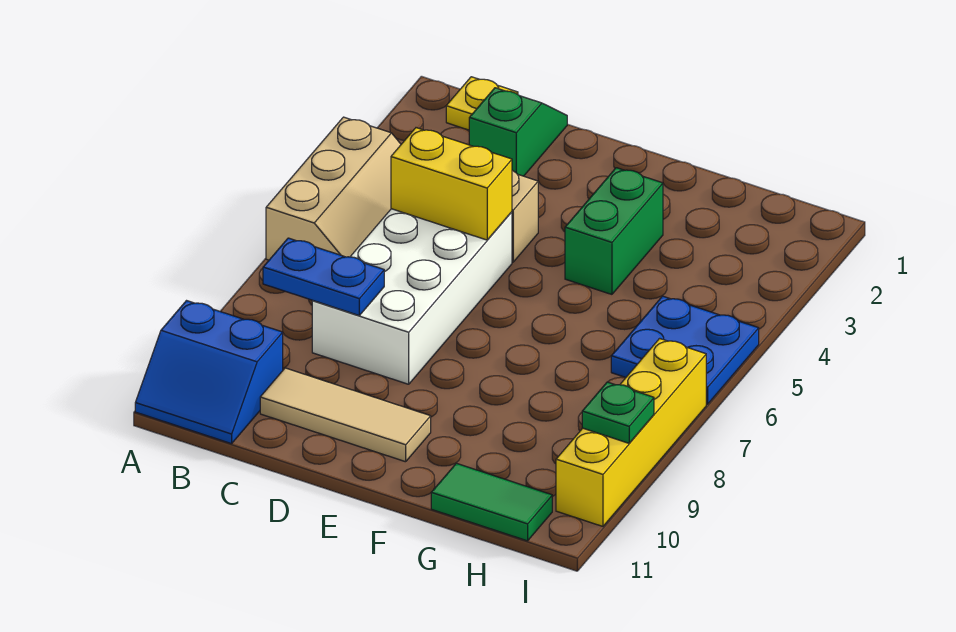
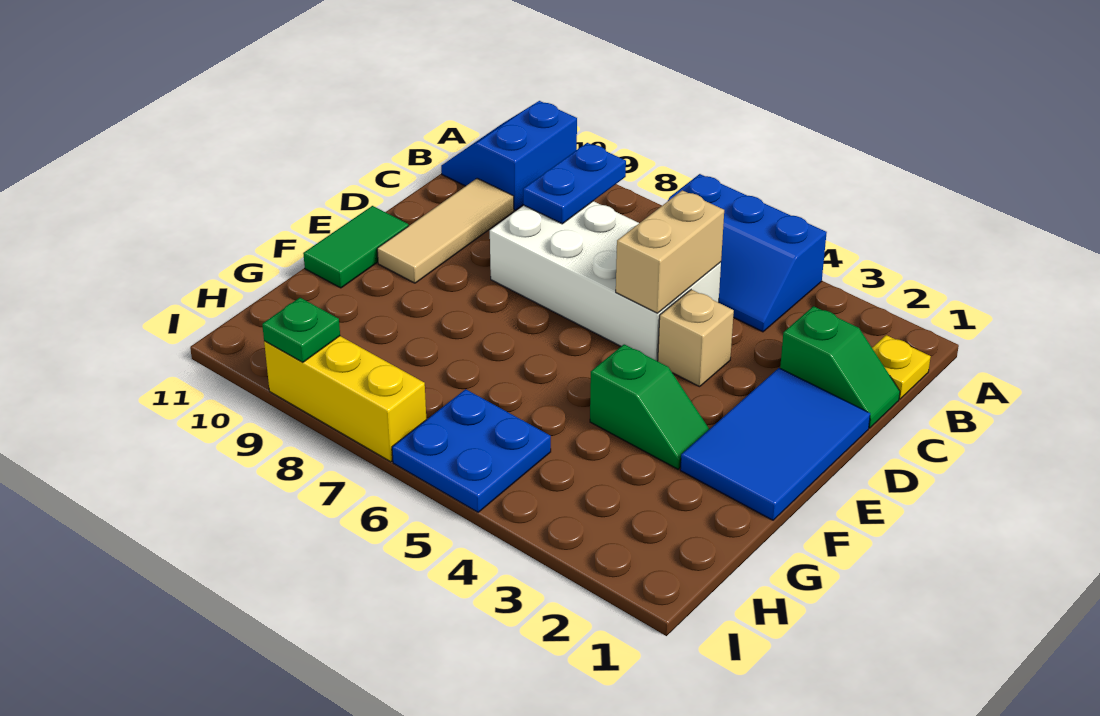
tan slope A4:B6 level 1 top A -> blue slope A4:B6 level 1 top A
yellow brick C5:D5 level 2 -> tan brick C5:D5 level 2
none -> blue tile D1:F2 level 1
green brick F3:F4 level 1 -> green slope F3:F4 level 1 top 4
green tile G11:H11 level 1 -> green tile E11:F11 level 1
yellow brick I7:I10 level 1 -> yellow brick I7:I9 level 1

